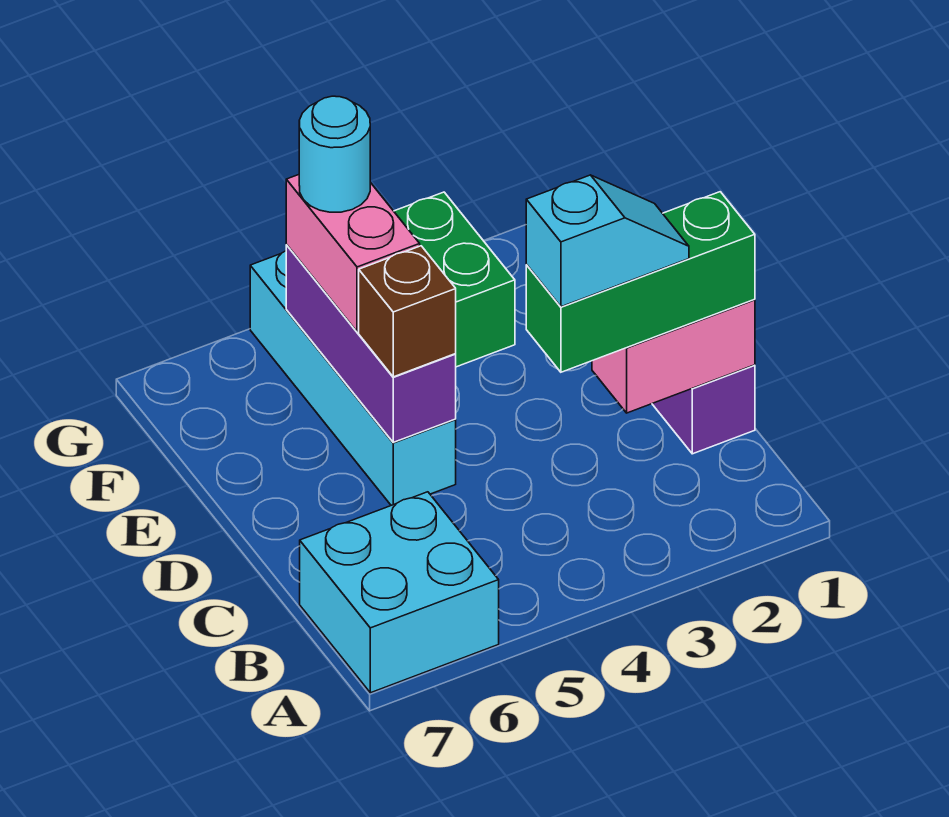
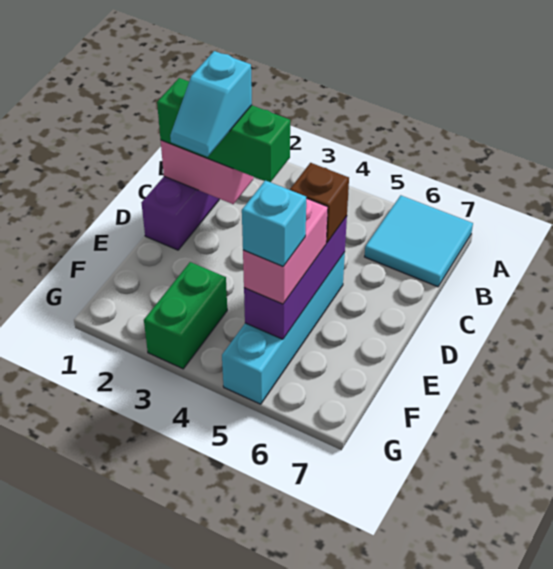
cyan brick A6:B7 level 1 -> cyan tile A6:B7 level 1
cyan slope C2:C3 level 4 top 3 -> cyan slope C2:D2 level 4 top C
cyan round brick F5 level 4 -> cyan brick F5 level 4

